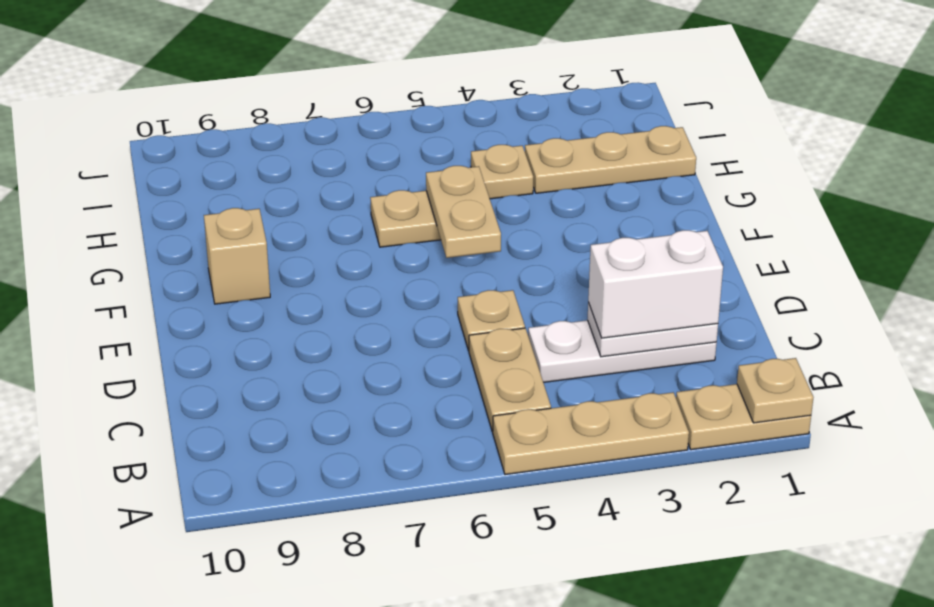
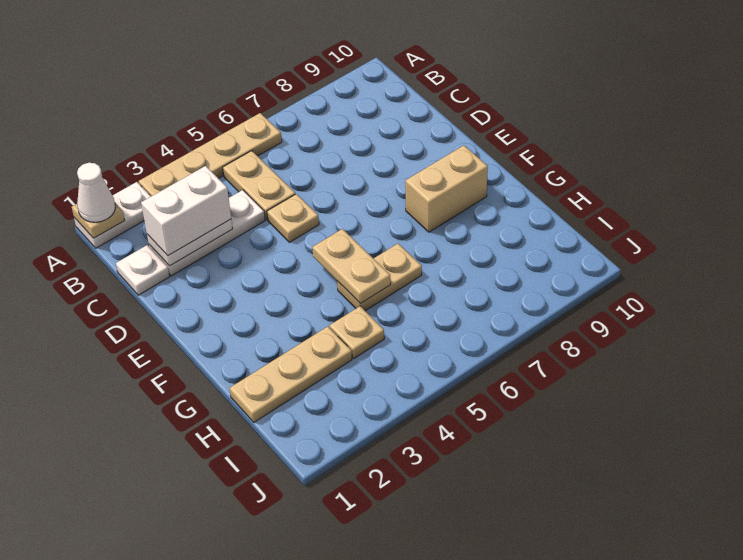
tan plate A1:A2 level 1 -> white plate A1:A2 level 1
none -> white cone A1 level 3
tan plate A3:A5 level 1 -> tan plate A3:A6 level 1
none -> white plate C1 level 1
tan brick F9 level 1 -> tan brick F8:F9 level 1

